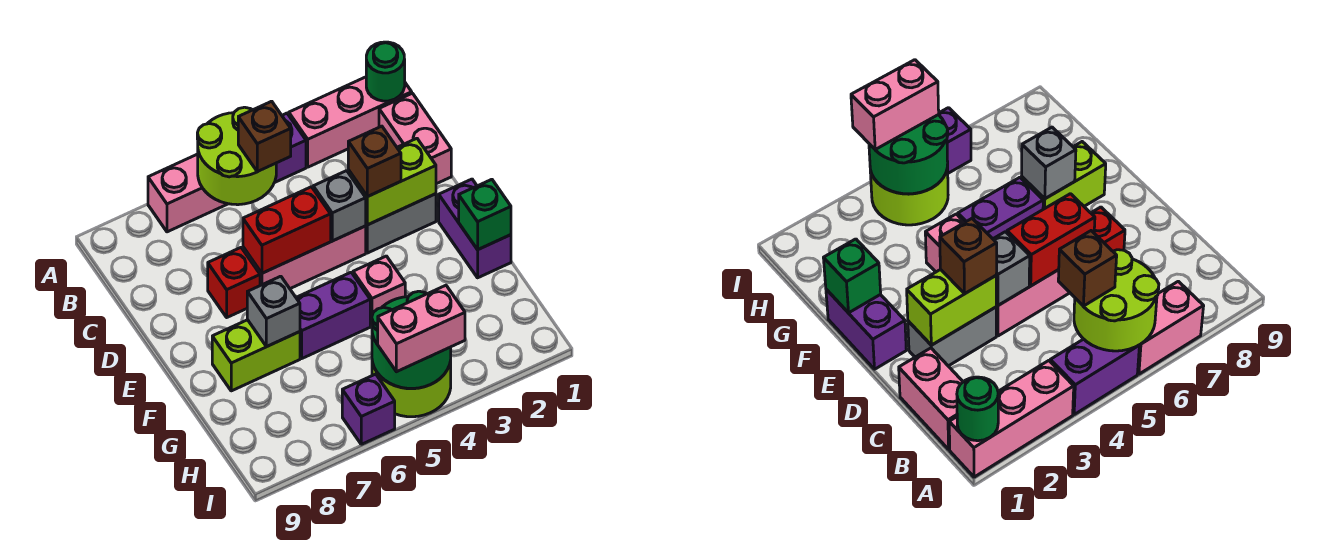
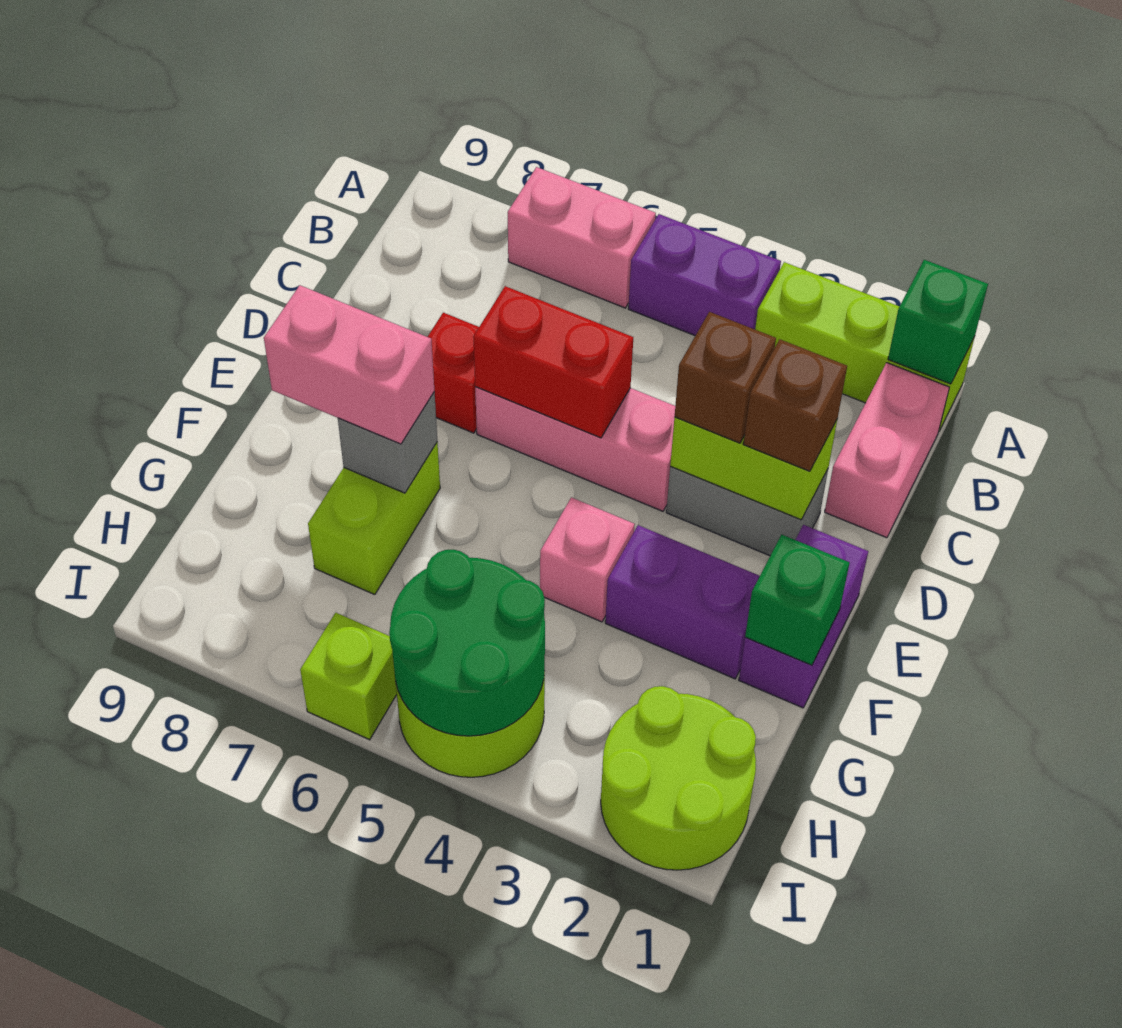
pink brick A1:A3 level 1 -> lime brick A1:A3 level 1
green round brick A1 level 2 -> green brick A1 level 2
lime round brick A5:B6 level 2 -> lime round brick H1:I2 level 1
brown brick B5 level 3 -> brown brick D2 level 3
grey brick D4 level 2 -> none
purple brick F5:F6 level 1 -> purple brick F2:F3 level 1
lime brick F7:F8 level 1 -> lime brick F7:G7 level 1
pink brick I4:I5 level 3 -> pink brick F7:F8 level 3
purple brick I6 level 1 -> lime brick I6 level 1

